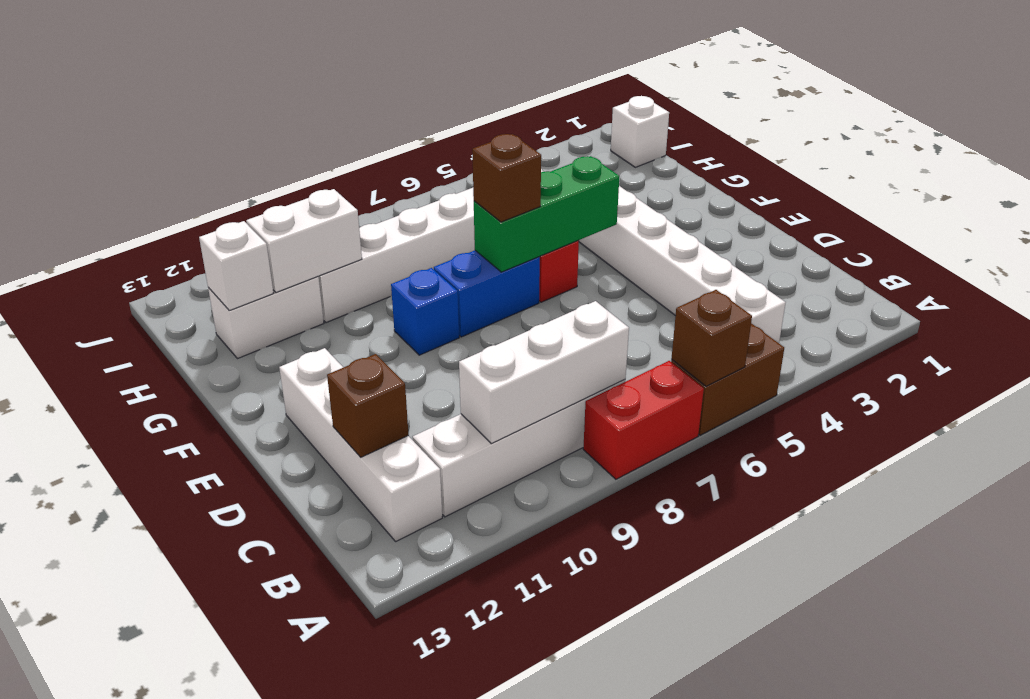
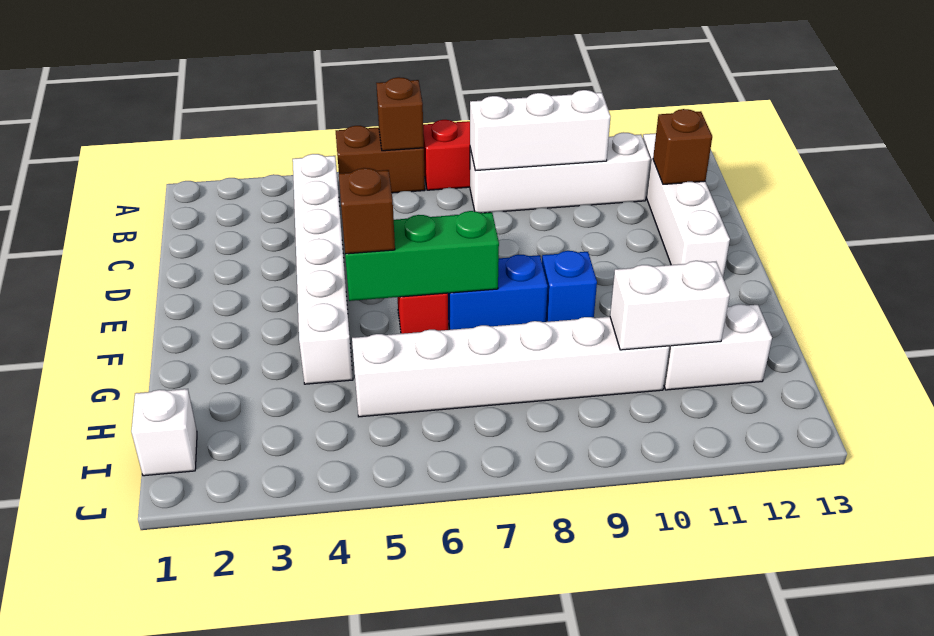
brown brick F7 level 3 -> brown brick F5 level 3
white brick H12 level 2 -> none

